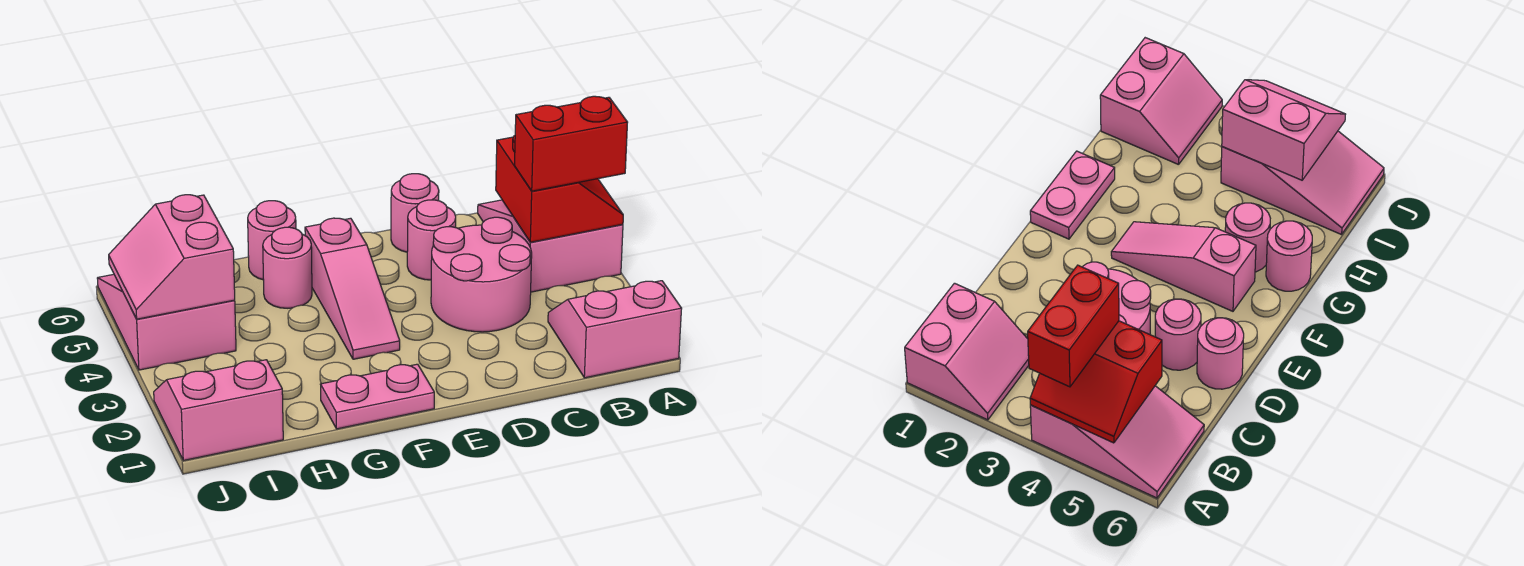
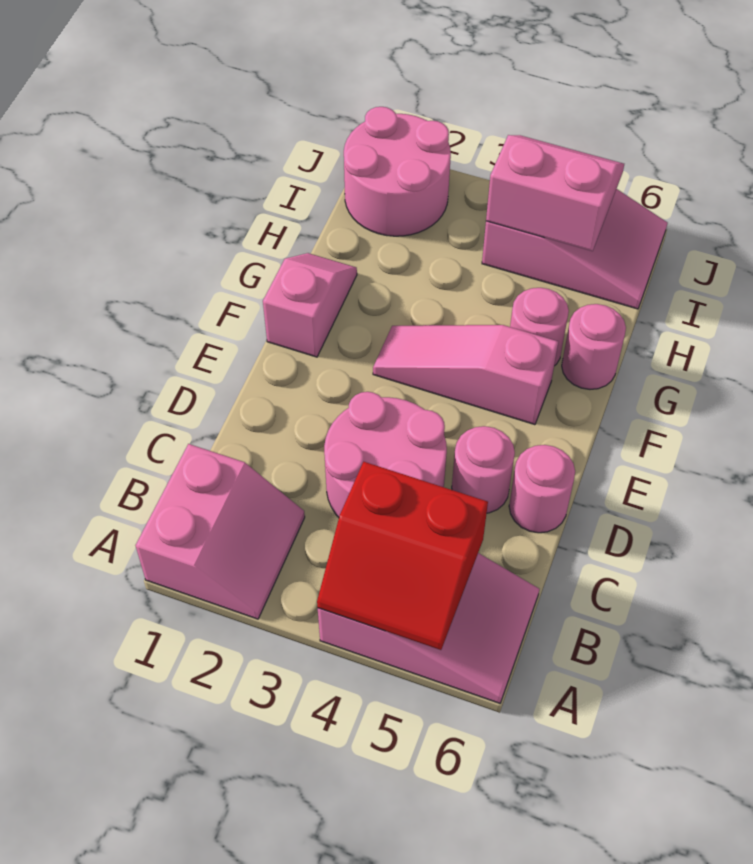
red brick A4:B4 level 3 -> none
pink plate F1:G1 level 1 -> pink slope F1:G1 level 1 top F
pink slope I1:J2 level 1 top 1 -> pink round brick I1:J2 level 1

